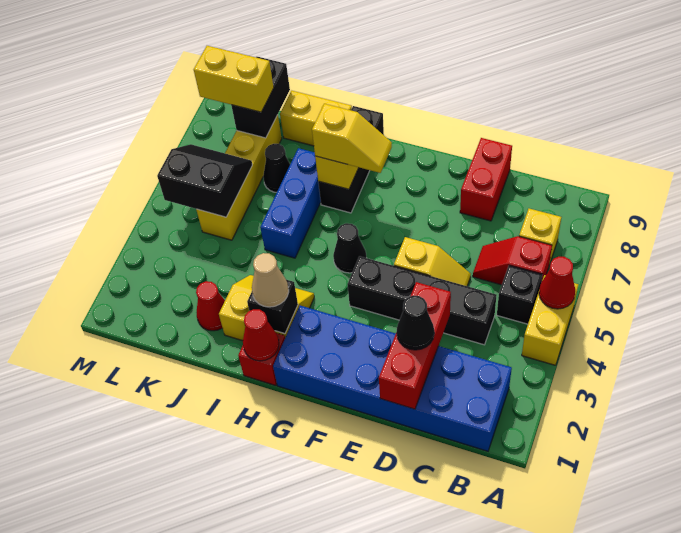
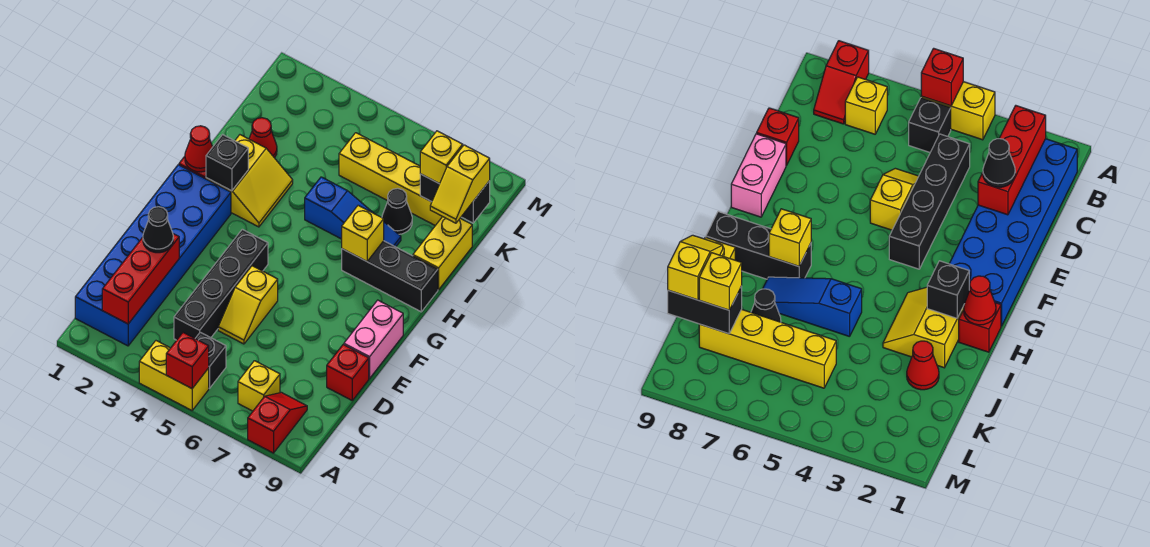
red cone A5 level 2 -> red brick A5 level 2
red slope B6:C6 level 1 top B -> red slope A8:B8 level 1 top A
red brick D1:D3 level 2 -> red brick B2:D2 level 2
red brick D8:D9 level 1 -> red brick D9 level 1
none -> pink brick E9:F9 level 1
black cone G5 level 1 -> none
yellow slope G7:H7 level 3 top H -> yellow slope J9:K9 level 3 top K
tan cone H2 level 3 -> none
blue brick I5:I7 level 1 -> blue slope I5:I7 level 1 top 5
black slope K5:L6 level 2 top 5 -> none
yellow brick K8:L8 level 3 -> yellow brick K8 level 3

